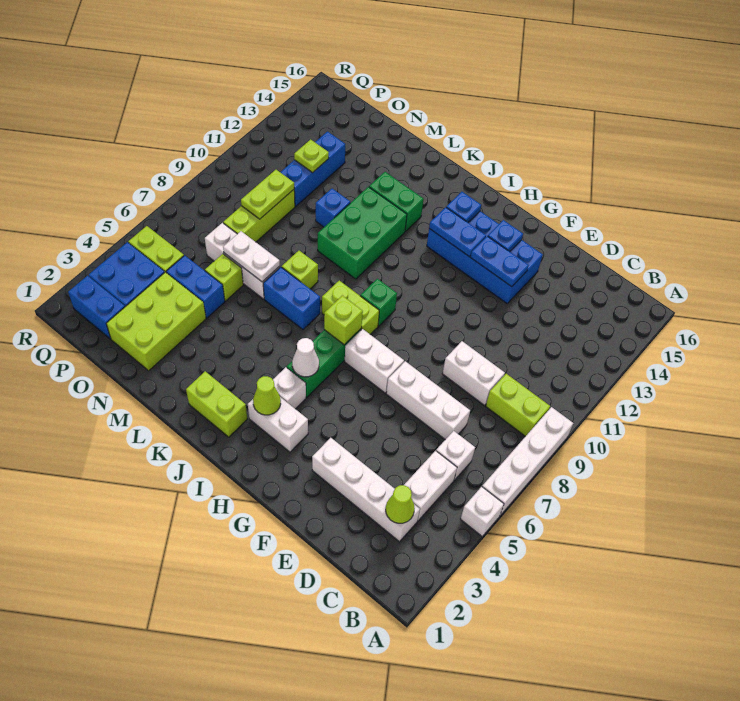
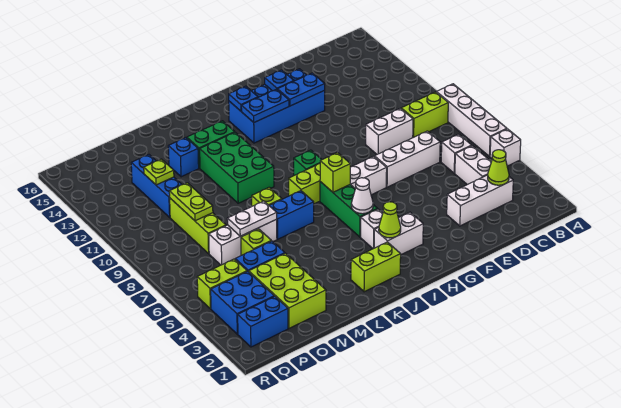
white brick C3:F3 level 1 -> white brick C3:E3 level 1
blue brick M11 level 1 -> blue brick M13 level 1

